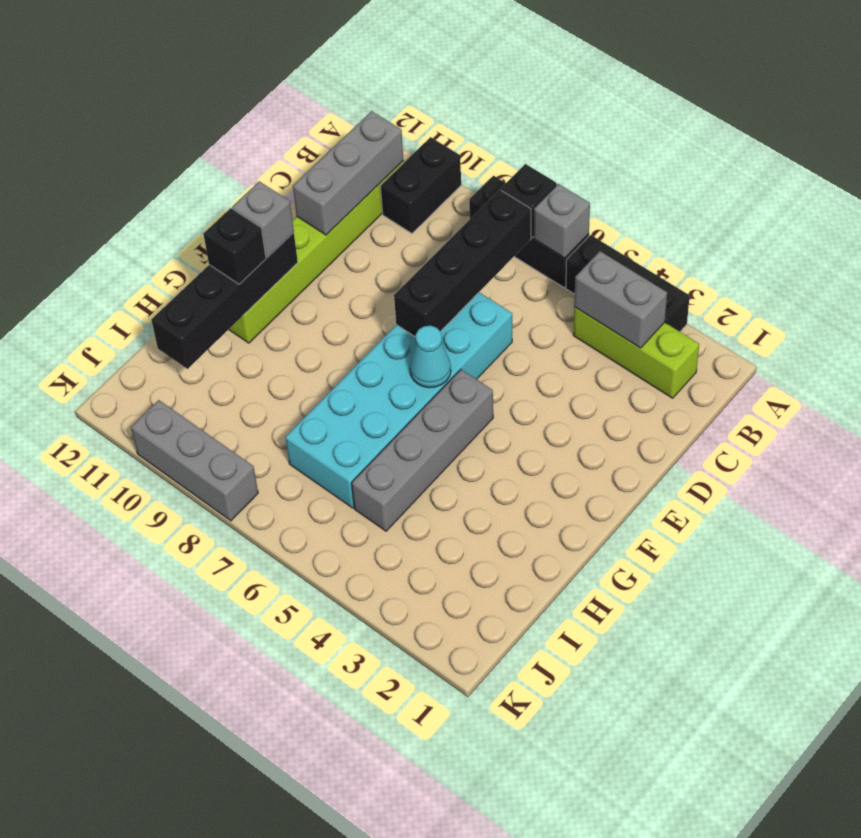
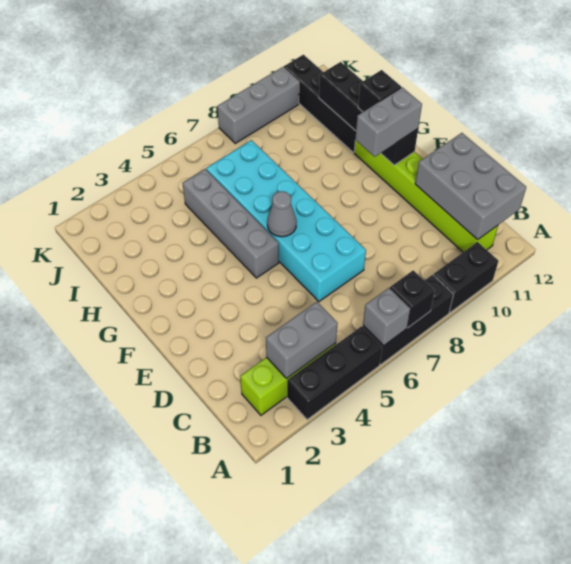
black brick A10:B10 level 1 -> black brick A9:A10 level 1
black brick B7:E7 level 2 -> black brick H11:K11 level 1
grey brick B11:D11 level 2 -> grey brick B11:D12 level 2
cyan cone F6 level 2 -> grey cone F6 level 2
grey brick F11 level 3 -> grey brick F10:F11 level 3

